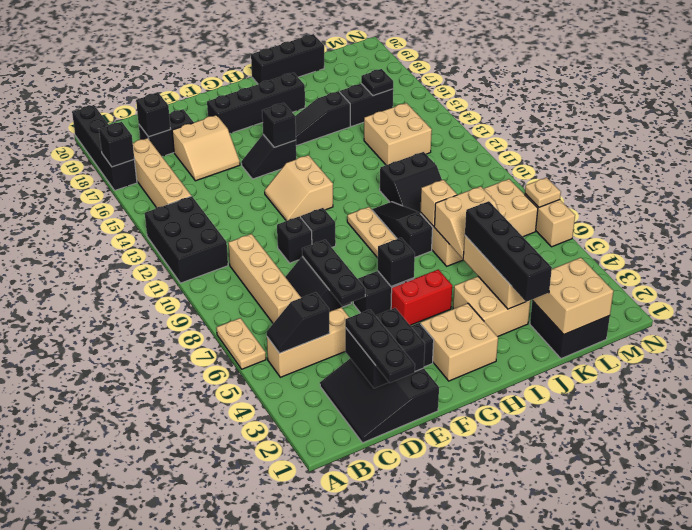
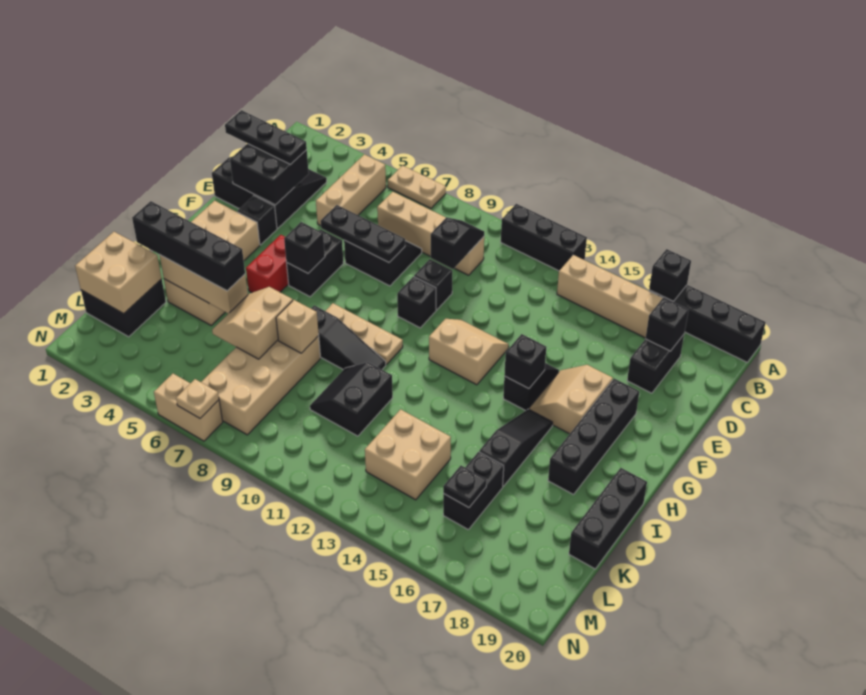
black brick A11:B13 level 1 -> black brick A11:A13 level 1
black slope B5:C5 level 2 top C -> black slope C10:D10 level 2 top D
tan slope D16:E17 level 1 top 17 -> tan slope F16:G17 level 1 top 17

